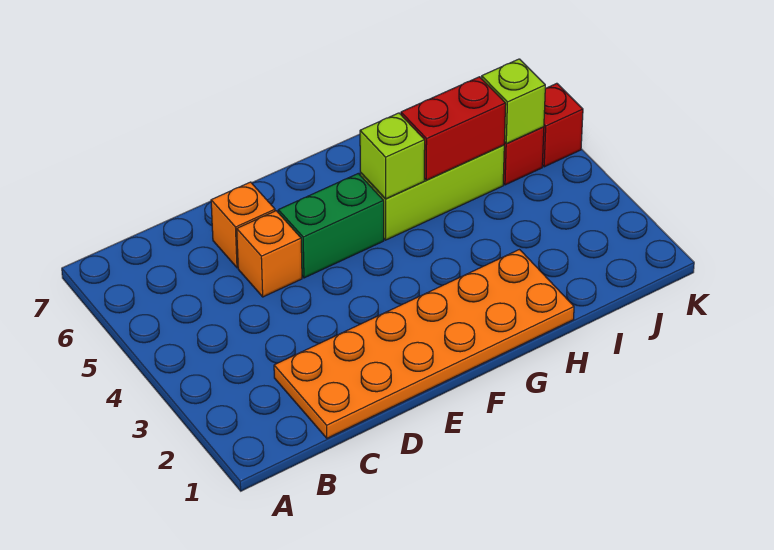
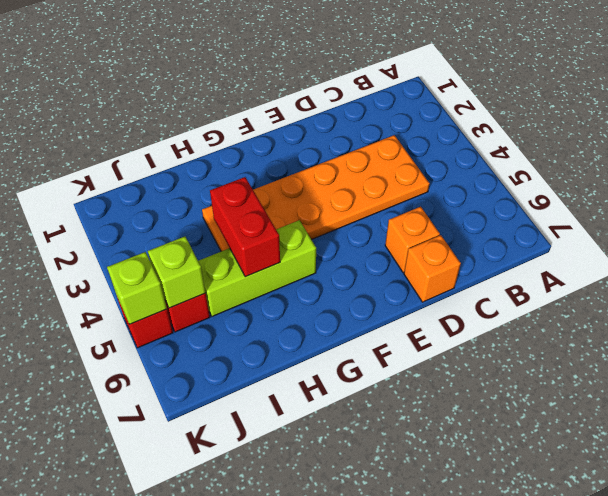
orange plate C1:H2 level 1 -> orange plate C3:H4 level 1
orange brick D5 level 1 -> orange brick D7 level 1
green brick E5:F5 level 1 -> none
lime brick G5 level 2 -> lime brick K5 level 2
red brick H5:I5 level 2 -> red brick H4:H5 level 2

